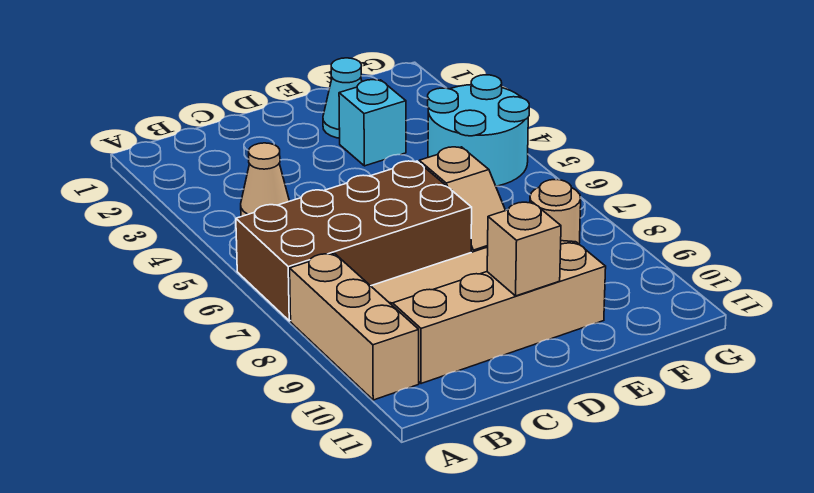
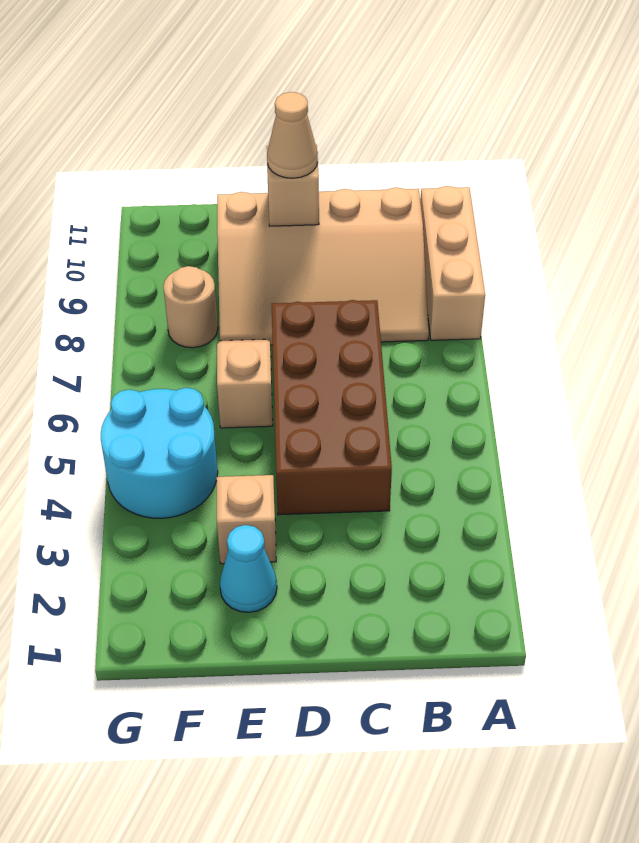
brown brick A6:D7 level 1 -> brown brick C4:D7 level 1
tan cone B4 level 1 -> tan cone D10 level 3
cyan brick E3 level 1 -> tan brick E3 level 1

